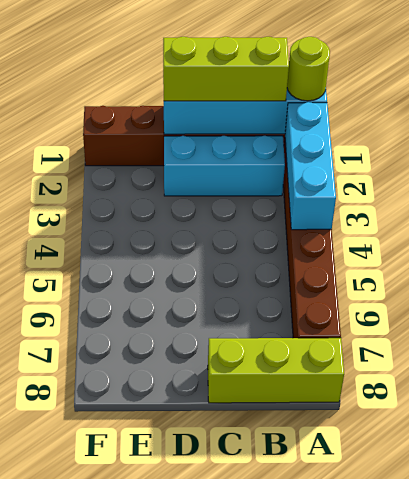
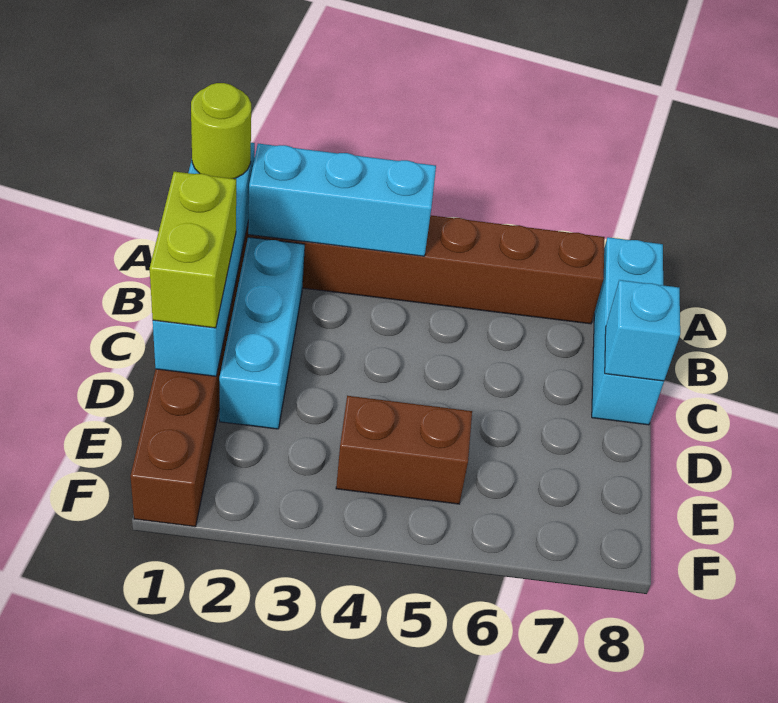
lime brick A8:C8 level 1 -> cyan brick A8:C8 level 1
lime brick B1:D1 level 3 -> lime brick C1:D1 level 3
none -> cyan brick C8 level 2
none -> brown brick E4:E5 level 1

